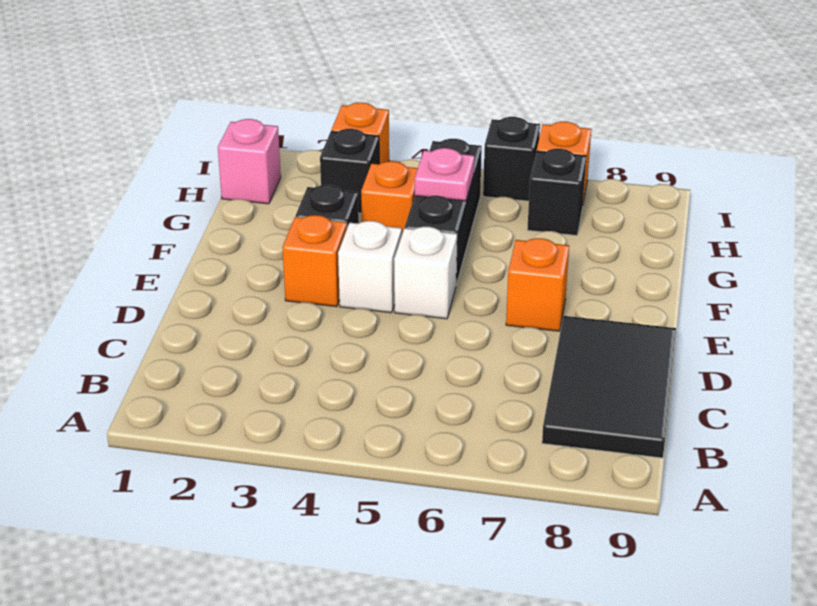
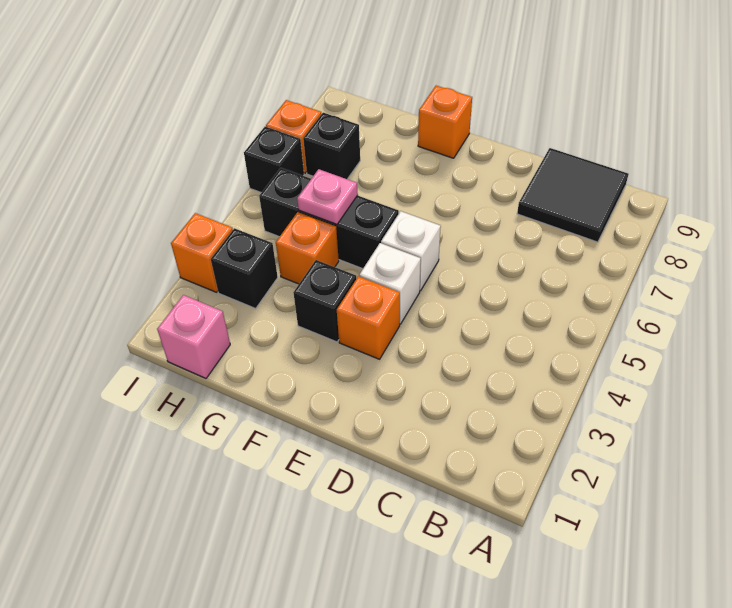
black tile B8:D9 level 1 -> black tile B8:C9 level 1
orange brick E7 level 1 -> orange brick F9 level 1

